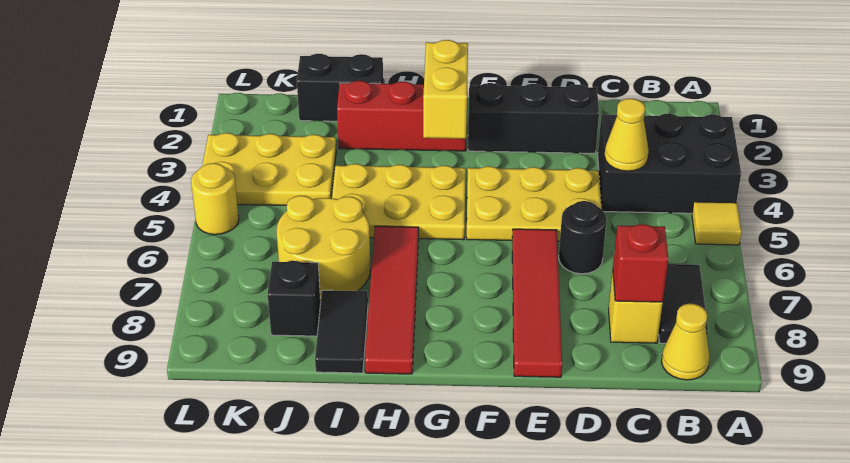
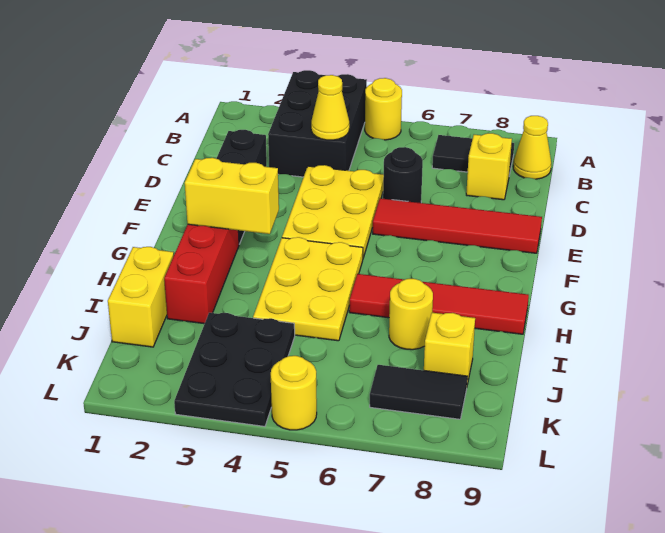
yellow tile A5 level 1 -> yellow round brick A5 level 1
red brick C8 level 2 -> none
black brick I1:J1 level 1 -> yellow brick I1:J1 level 1
yellow round brick I6:J7 level 1 -> yellow round brick I7 level 1
black tile I8:I9 level 1 -> black tile K7:K8 level 1
yellow plate J3:L4 level 1 -> black plate J3:L4 level 1
black brick J8 level 1 -> yellow brick J8 level 1

